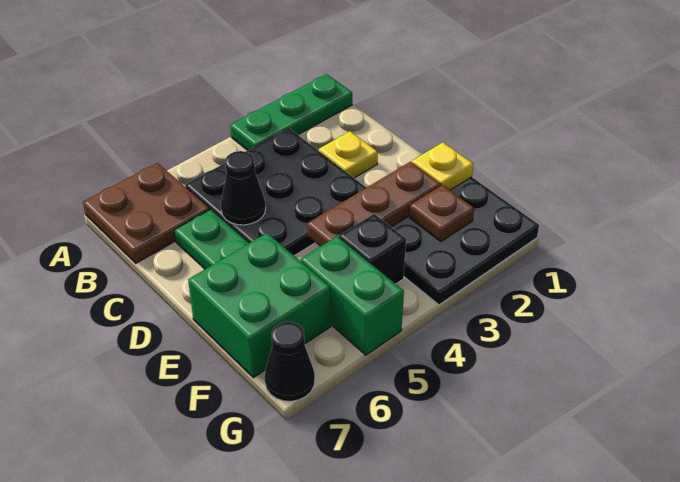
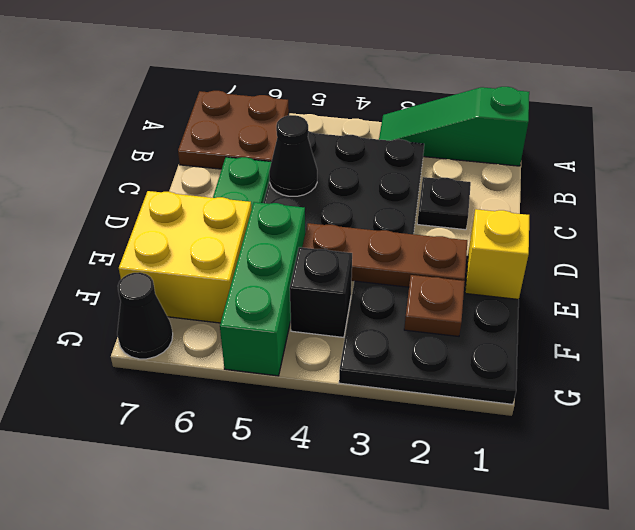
green plate A1:A3 level 1 -> green slope A1:A3 level 1 top 1
yellow plate C2 level 1 -> black plate C2 level 1
yellow plate E1 level 2 -> yellow brick E1 level 2
green brick E6:F7 level 1 -> yellow brick E6:F7 level 1
green brick F5:G5 level 1 -> green brick E5:G5 level 1

